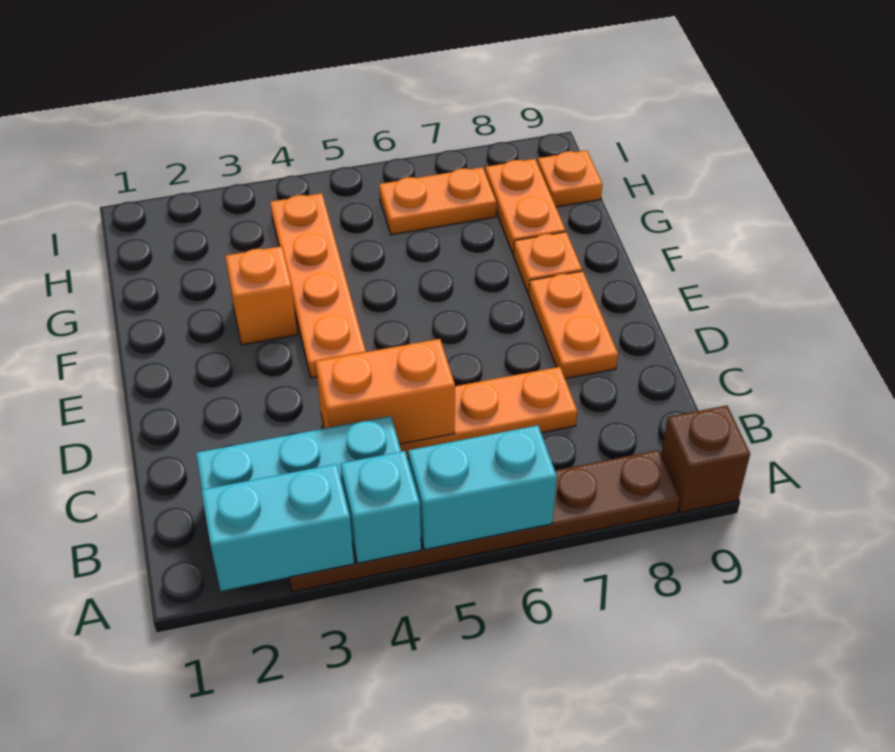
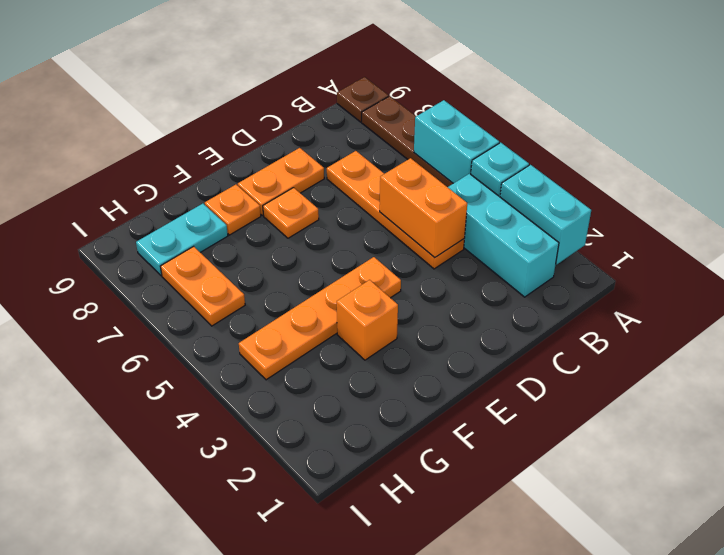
brown brick A9 level 1 -> brown plate A9 level 1
orange plate G8:H8 level 1 -> cyan plate G8:H8 level 1
orange plate H9 level 1 -> orange plate E7 level 1

